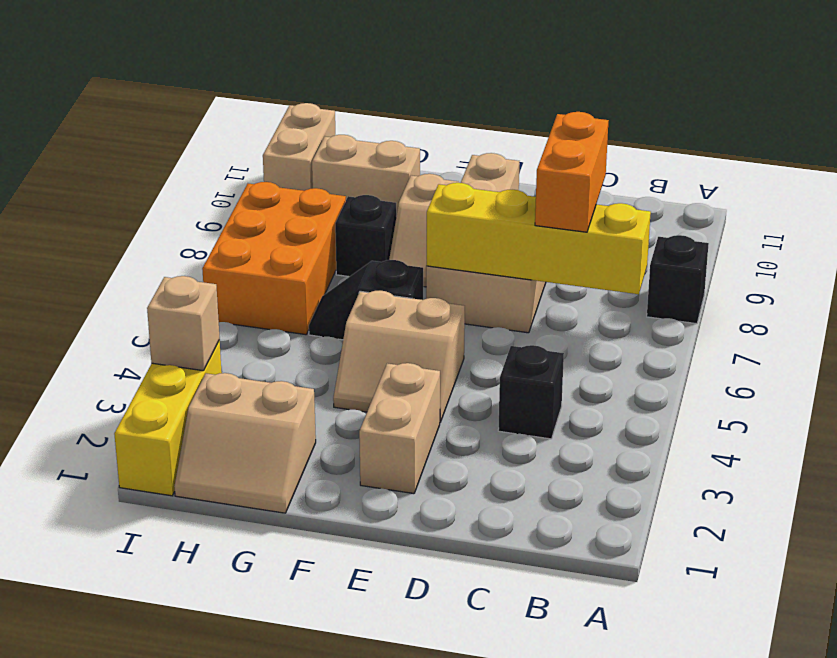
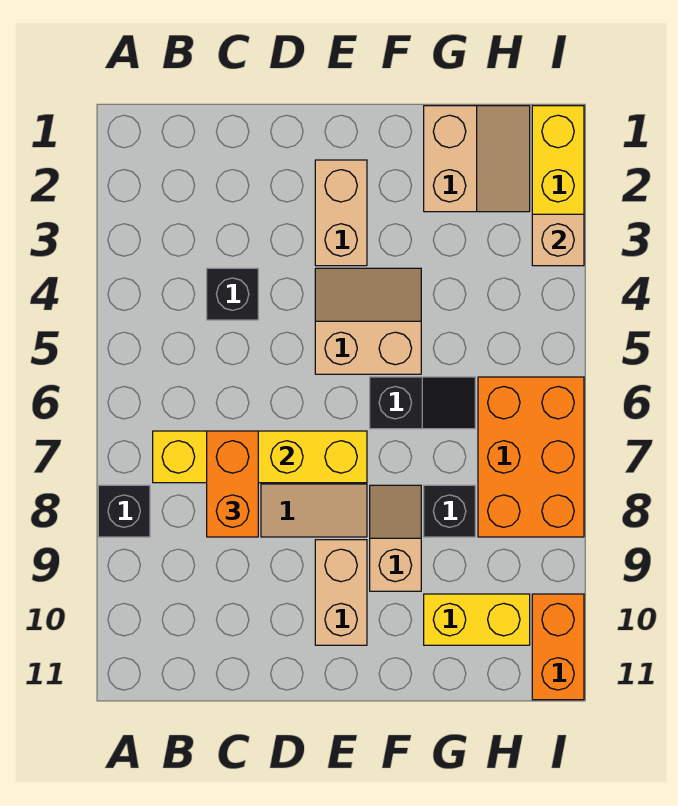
tan slope G1:H2 level 1 top 2 -> tan slope G1:H2 level 1 top G
tan brick G10:H10 level 1 -> yellow brick G10:H10 level 1
tan brick I10:I11 level 1 -> orange brick I10:I11 level 1

